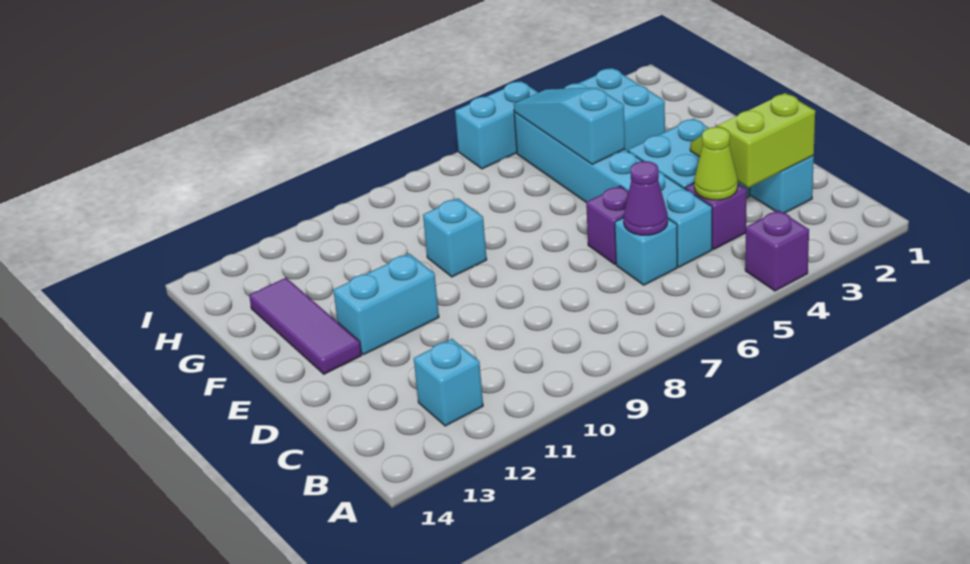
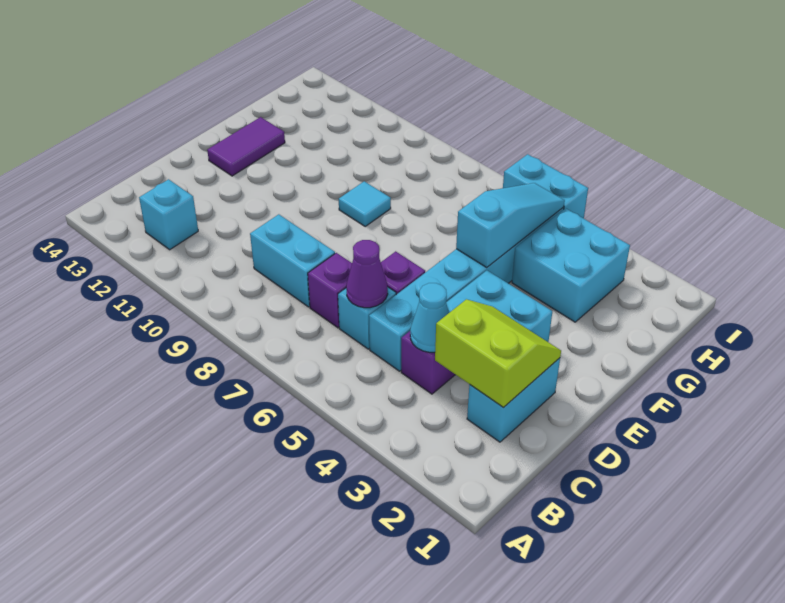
purple brick A4 level 1 -> purple brick C7 level 1
lime cone C4 level 2 -> cyan cone C4 level 2
cyan brick E11:E12 level 1 -> cyan brick C8:C9 level 1
purple tile E13:G13 level 1 -> purple tile E13:F13 level 1
cyan brick F9 level 1 -> cyan tile F9 level 1

